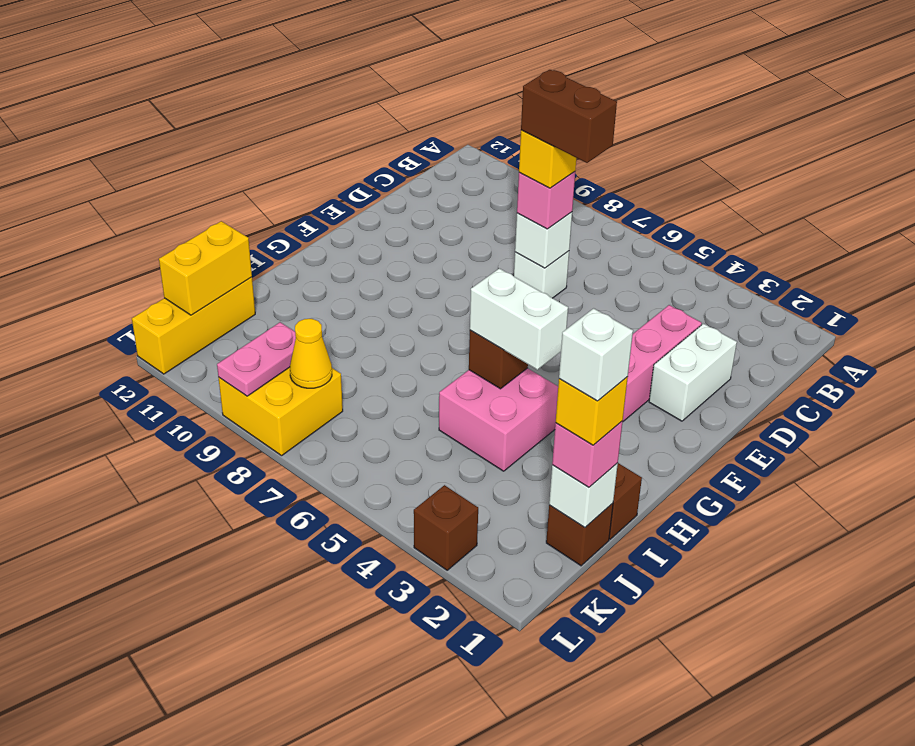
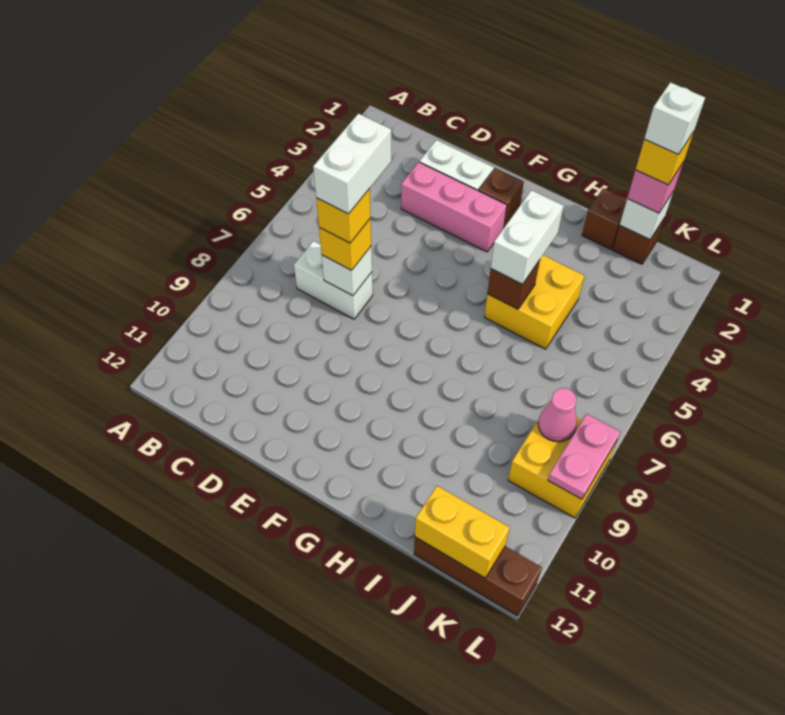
brown brick D6:D7 level 5 -> white brick D6:D7 level 5
white brick D7 level 1 -> white brick C7:D7 level 1
pink brick D7 level 3 -> yellow brick D7 level 3
pink brick H4:I5 level 1 -> yellow brick H4:I5 level 1
yellow brick J12:L12 level 1 -> brown brick J12:L12 level 1
yellow cone K8 level 2 -> pink cone K8 level 2
pink plate K9:L9 level 2 -> pink plate L8:L9 level 2
brown brick L3 level 1 -> brown brick F2 level 1

